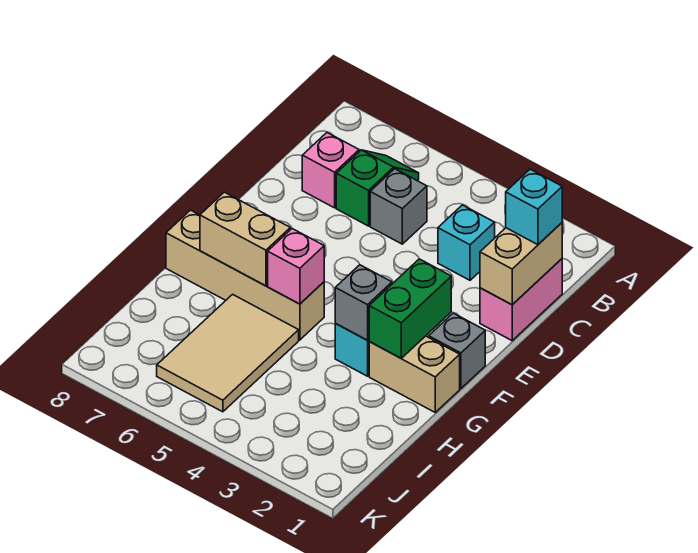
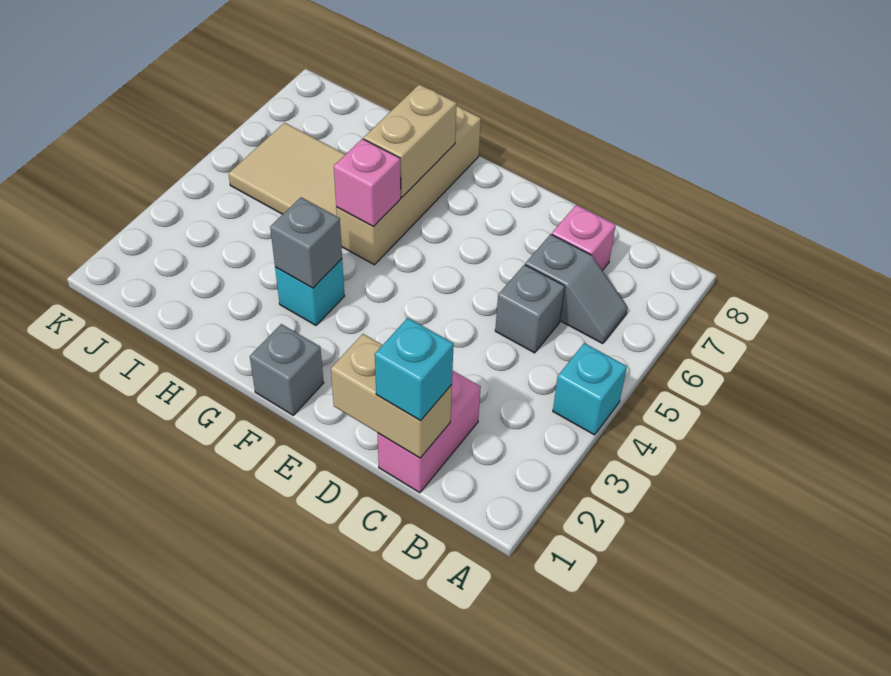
green slope B6:C6 level 1 top C -> grey slope B6:C6 level 1 top C
pink brick C1:D1 level 1 -> pink brick C1:C2 level 1
cyan brick C3 level 1 -> cyan brick A4 level 1
green brick F2:G2 level 2 -> none
tan brick G1:G2 level 1 -> none

